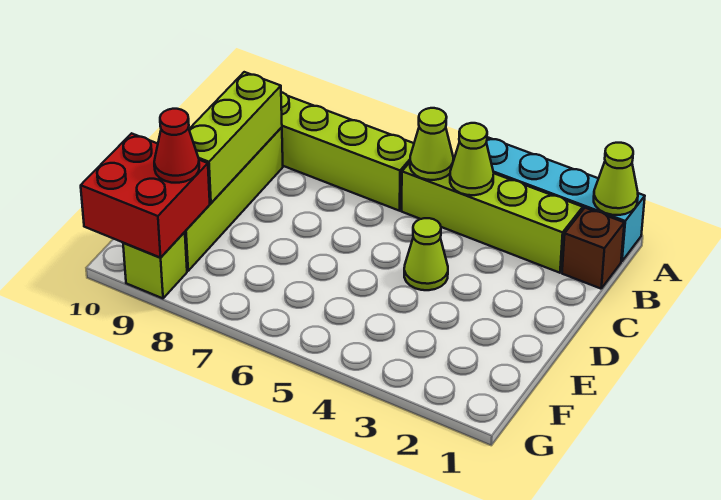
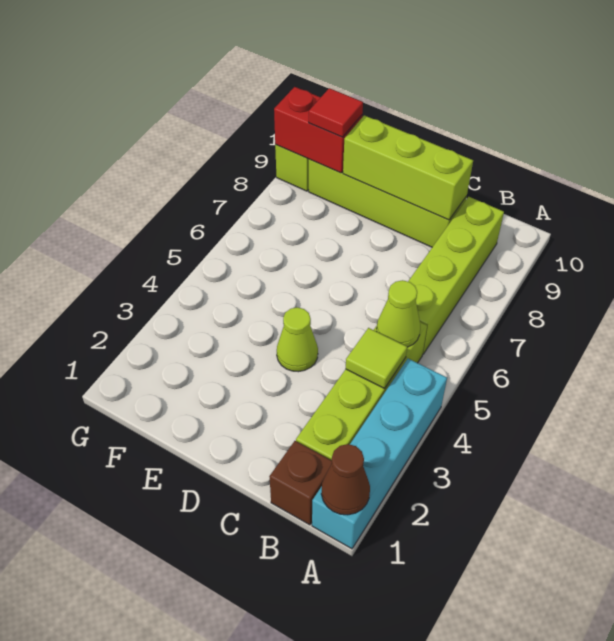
lime cone A1 level 2 -> brown cone A1 level 2
lime cone B4 level 2 -> lime tile B4 level 2
red brick F9:G10 level 2 -> red brick F9:G9 level 2
red cone F9 level 3 -> red tile F9 level 3

